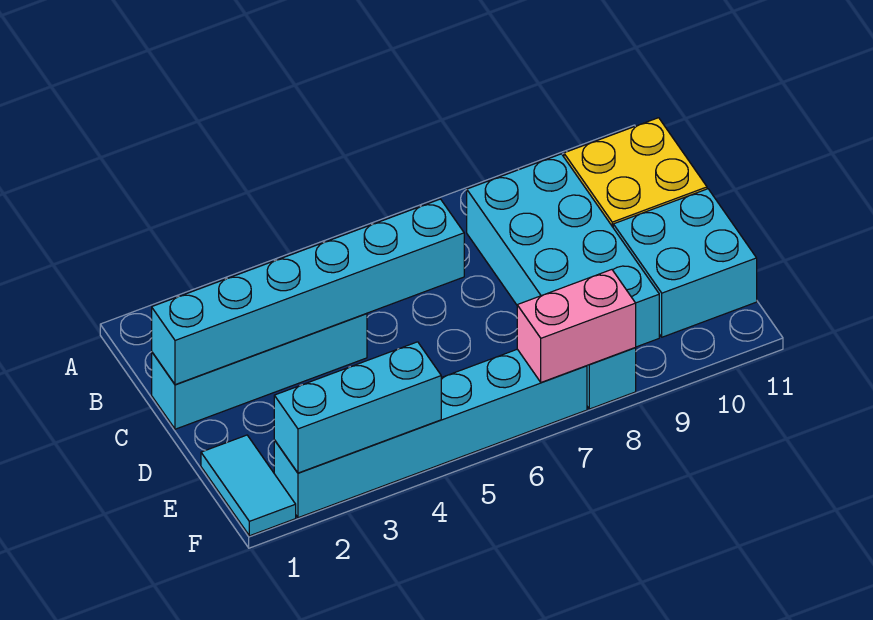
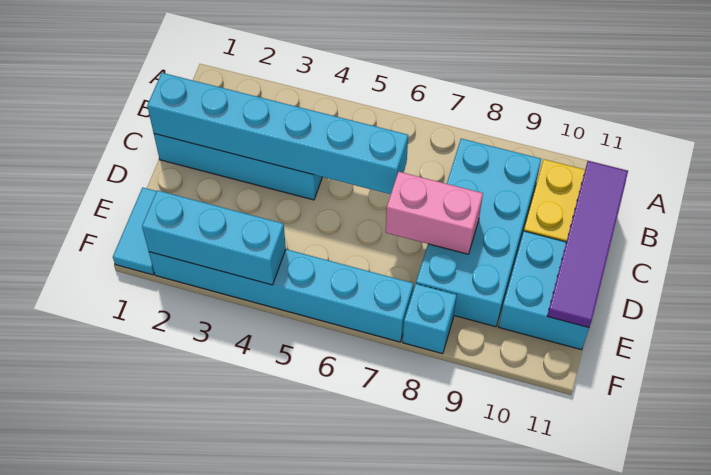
none -> purple tile B11:E11 level 2
pink brick F7:F8 level 2 -> pink brick D7:D8 level 2

